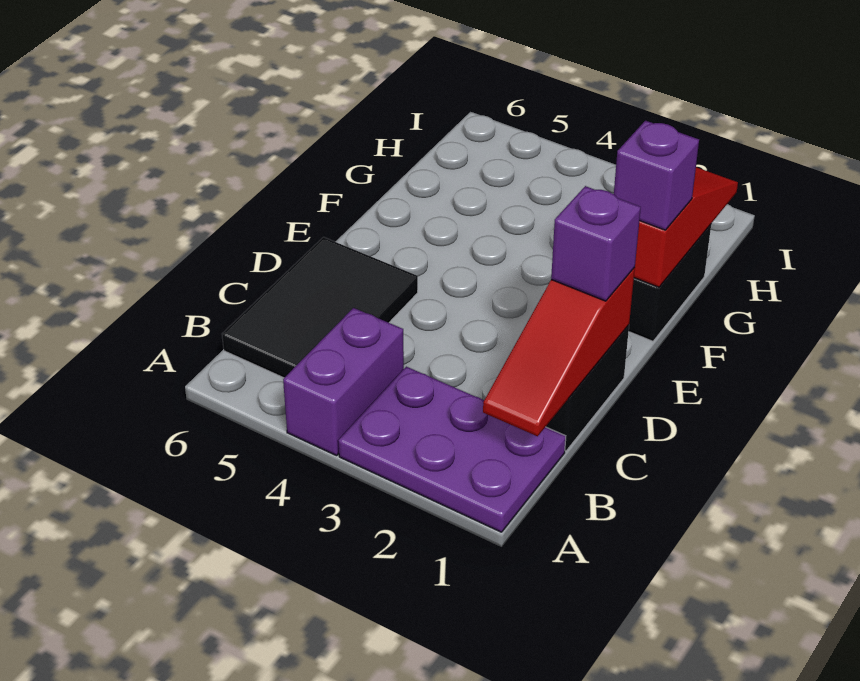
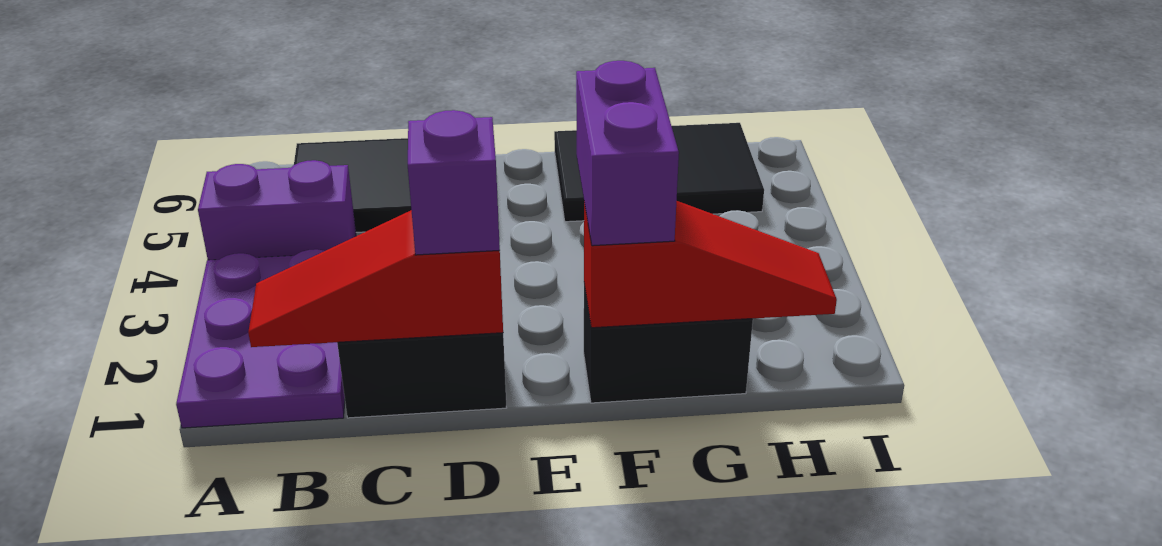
purple brick F1 level 3 -> purple brick F1:F2 level 3
none -> black tile F5:H6 level 1

